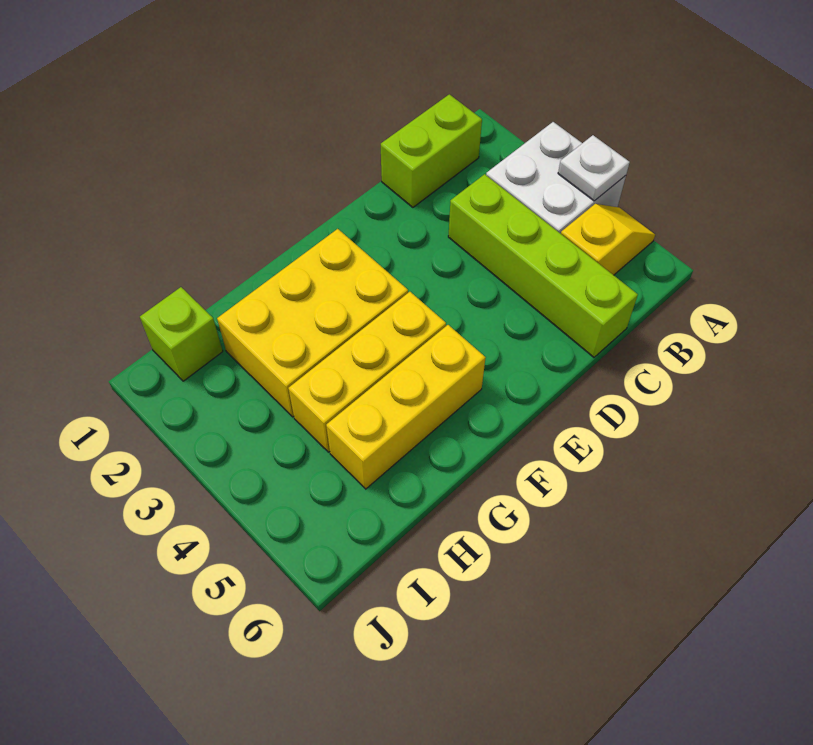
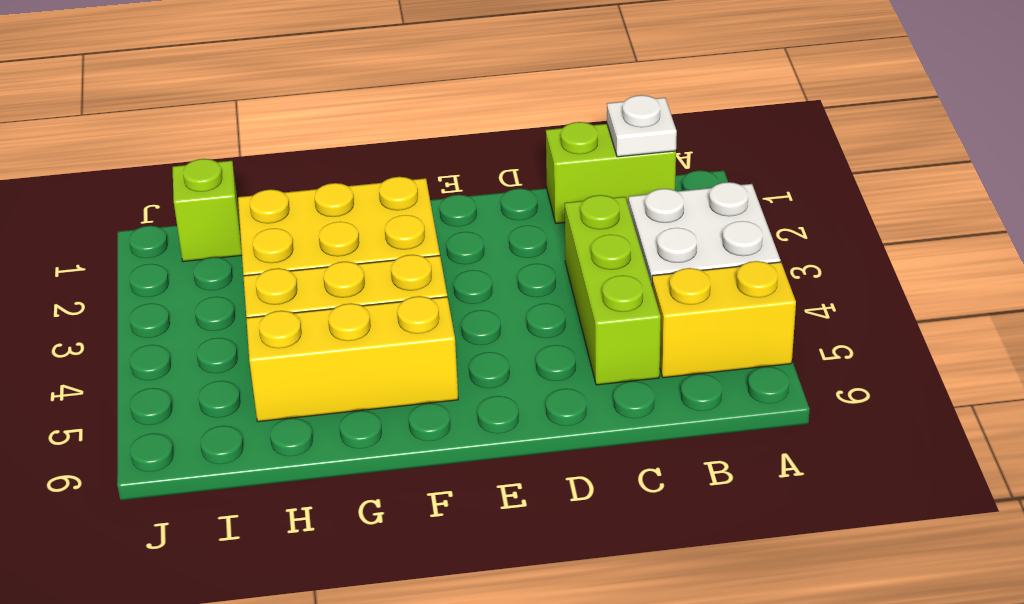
white plate A4 level 2 -> white plate B1 level 2
yellow slope A5:B5 level 1 top B -> yellow brick A5:B5 level 1
lime brick C3:C6 level 1 -> lime brick C3:C5 level 1

